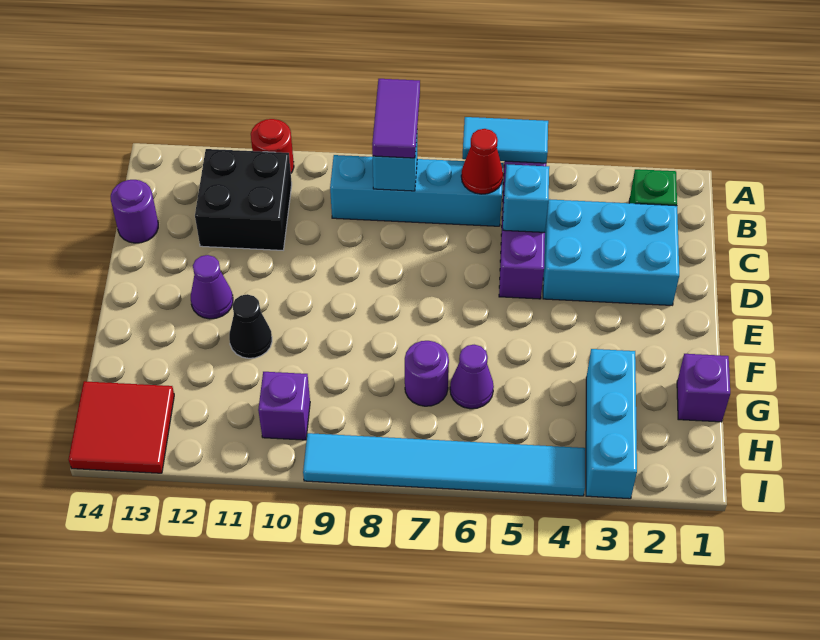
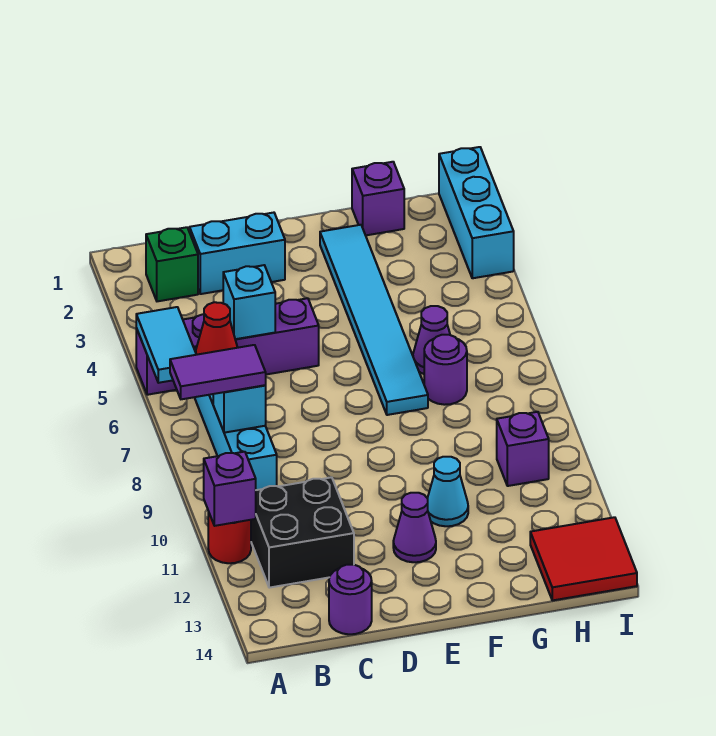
none -> purple brick A11 level 2
cyan brick C2:D4 level 1 -> cyan brick C2:D2 level 1
black cone F11 level 1 -> cyan cone F11 level 1
cyan brick G3:I3 level 1 -> cyan brick I1:I3 level 1
cyan tile I4:I9 level 1 -> cyan tile F2:F7 level 1

